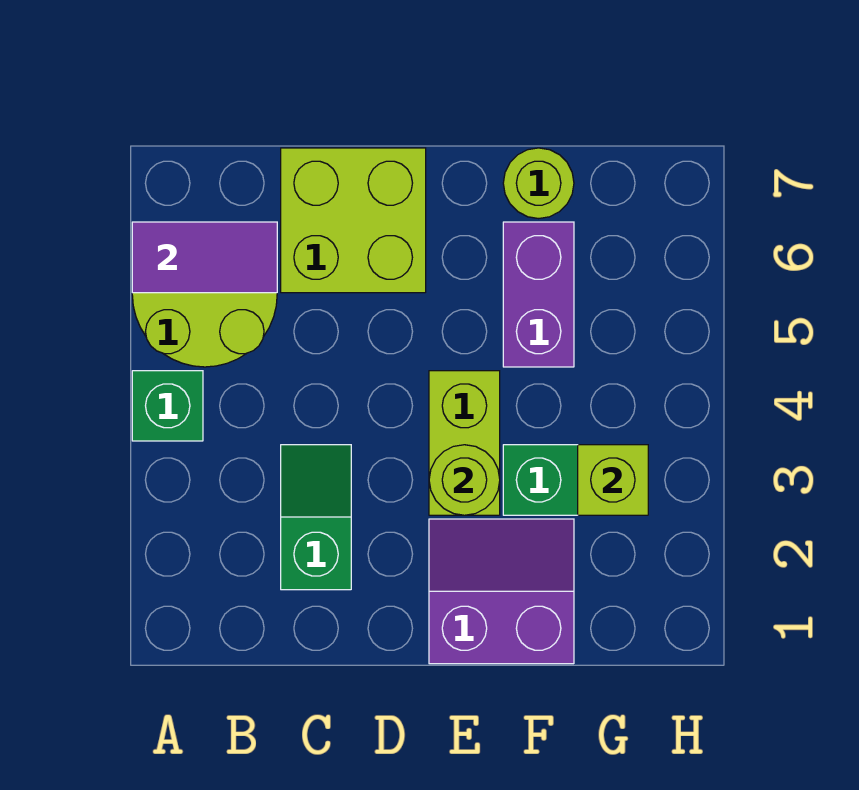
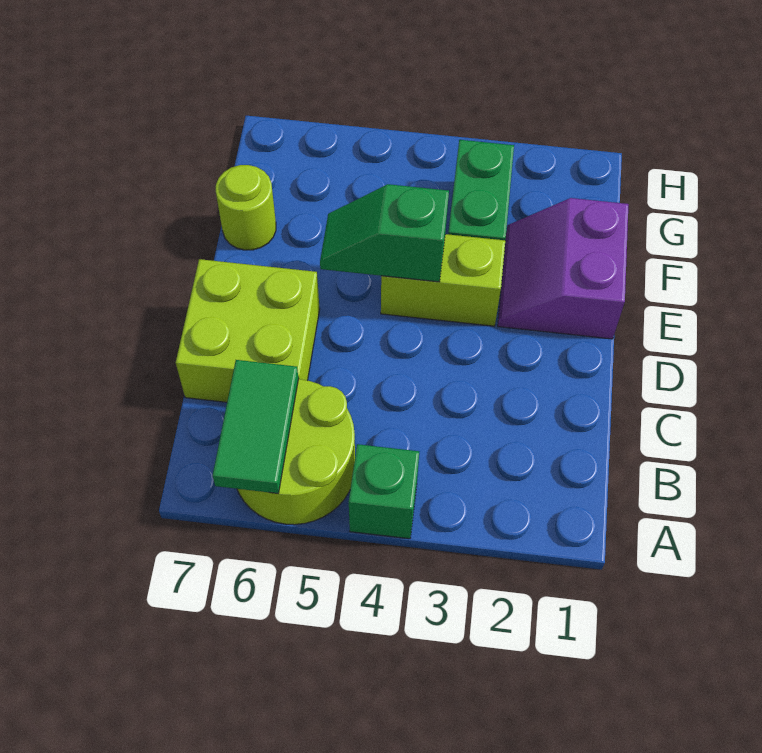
purple tile A6:B6 level 2 -> green tile A6:B6 level 2
green slope C2:C3 level 1 top 2 -> green slope E4:E5 level 2 top 4
lime round brick E3 level 2 -> none
purple brick F5:F6 level 1 -> none
lime brick G3 level 2 -> none

